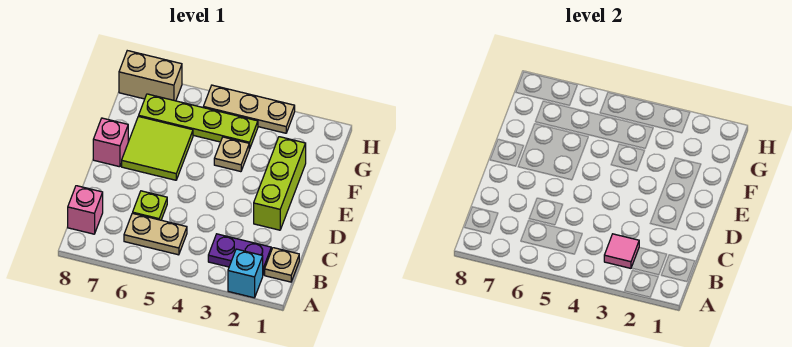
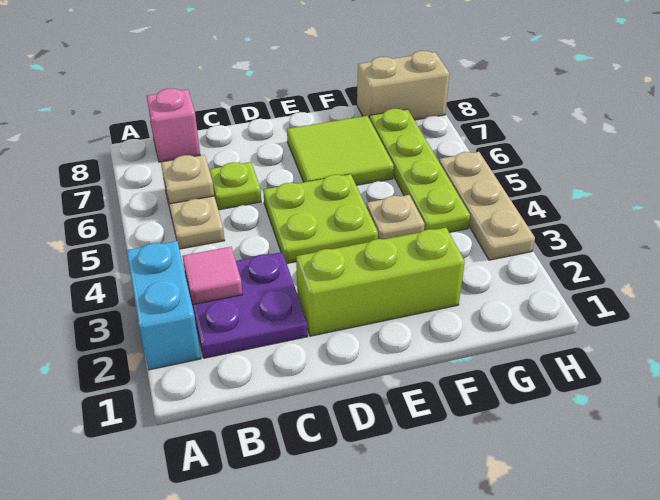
cyan brick A2 level 1 -> cyan brick A2:A3 level 1
tan plate B1 level 1 -> tan plate B6 level 2
purple plate B2:B3 level 1 -> purple plate B2:C3 level 1
none -> lime plate D4:E5 level 1
pink brick E8 level 1 -> none
tan brick H7:H8 level 1 -> tan brick G8:H8 level 1

